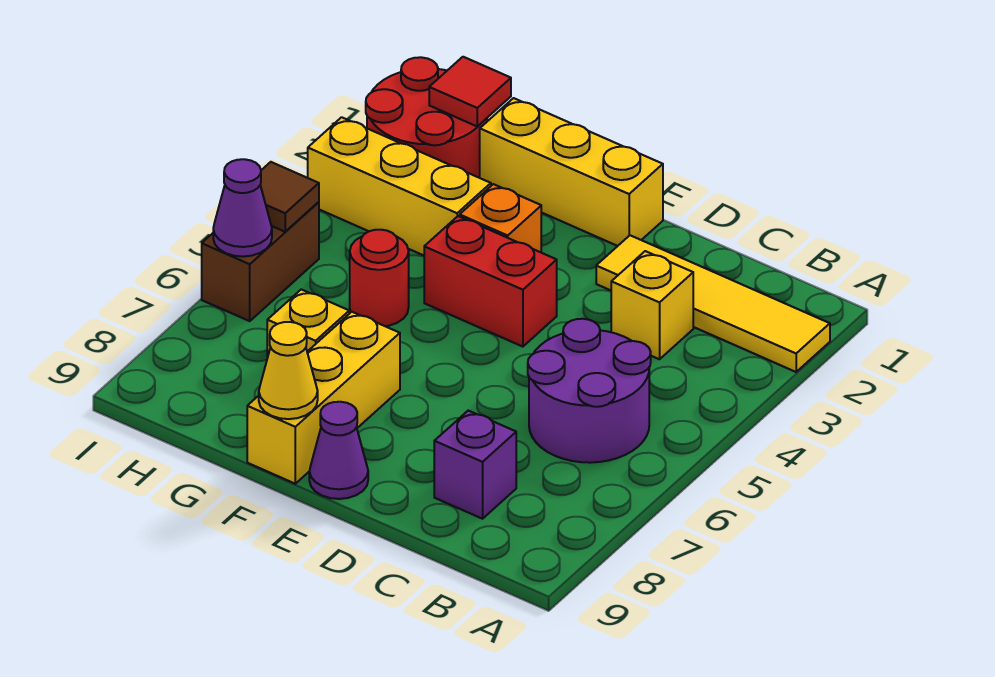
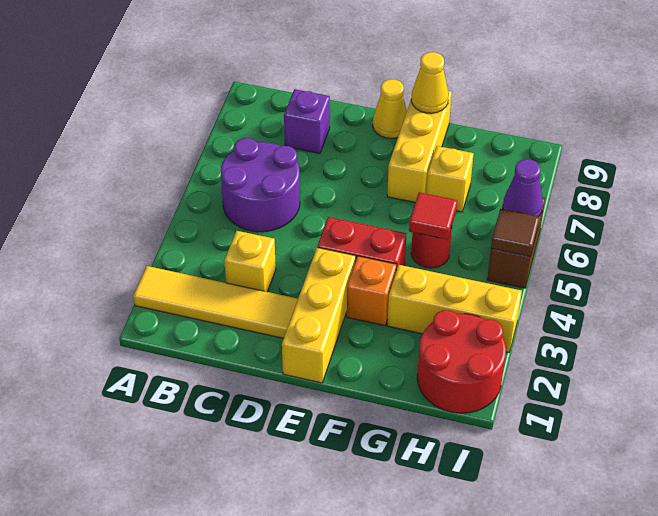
yellow brick E1:G1 level 1 -> yellow brick E1:E3 level 1
purple cone E9 level 1 -> yellow cone E9 level 1
red tile H1 level 2 -> red tile G5 level 2

